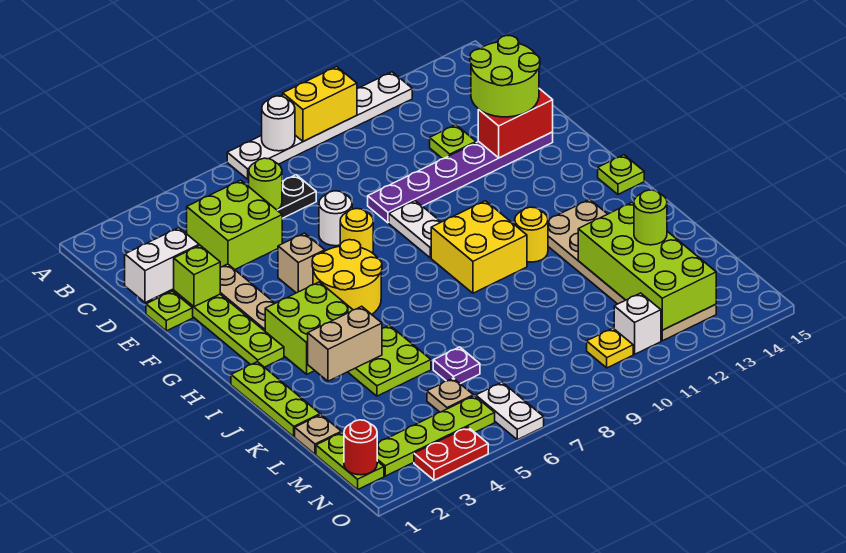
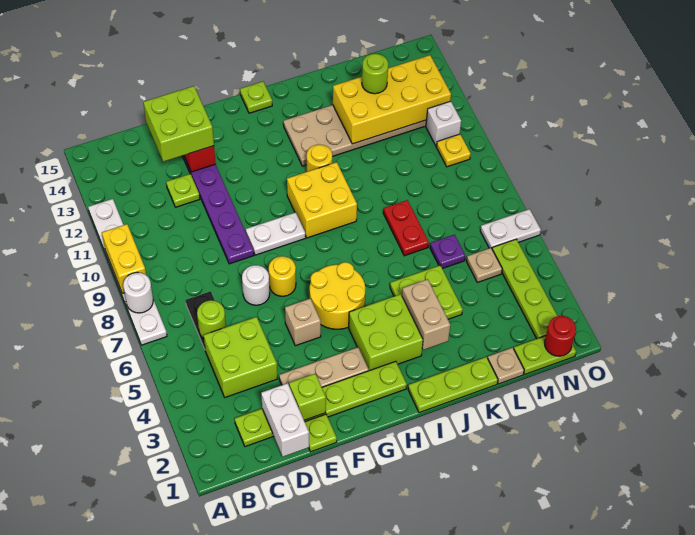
lime round brick D13:E14 level 3 -> lime brick D13:E14 level 3
lime brick K12:N13 level 2 -> yellow brick K12:N13 level 2
red plate O3:O4 level 1 -> red plate K7:K8 level 1

